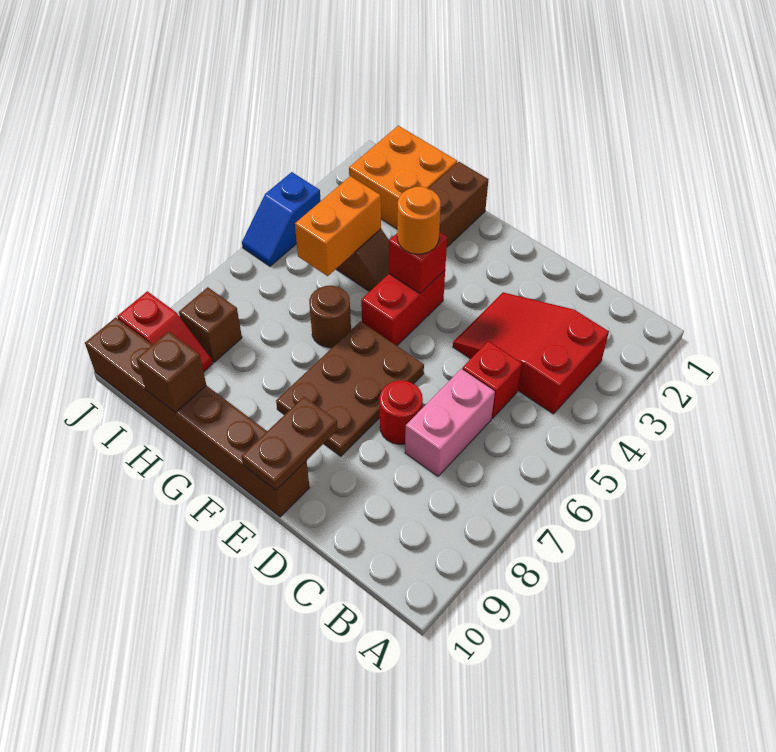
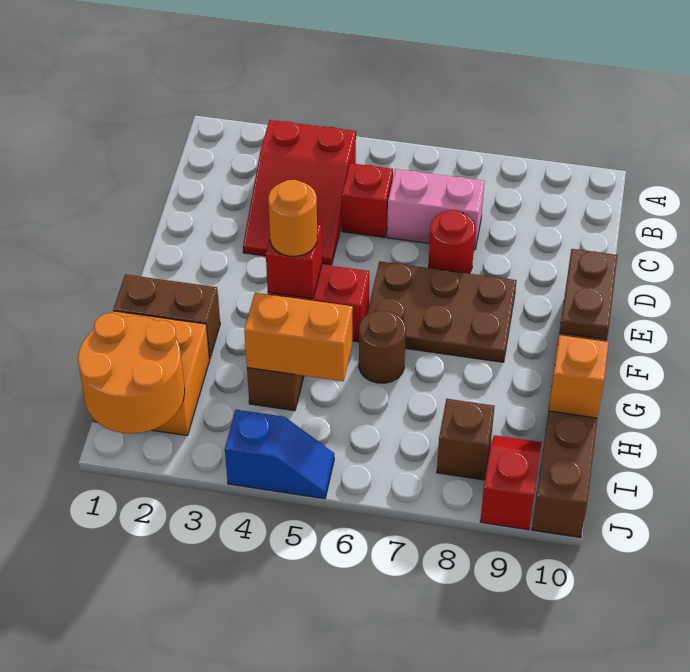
brown plate E9:E10 level 2 -> brown plate E10:F10 level 2
brown brick H10 level 2 -> orange brick H10 level 2
none -> orange round brick I1:J2 level 2

